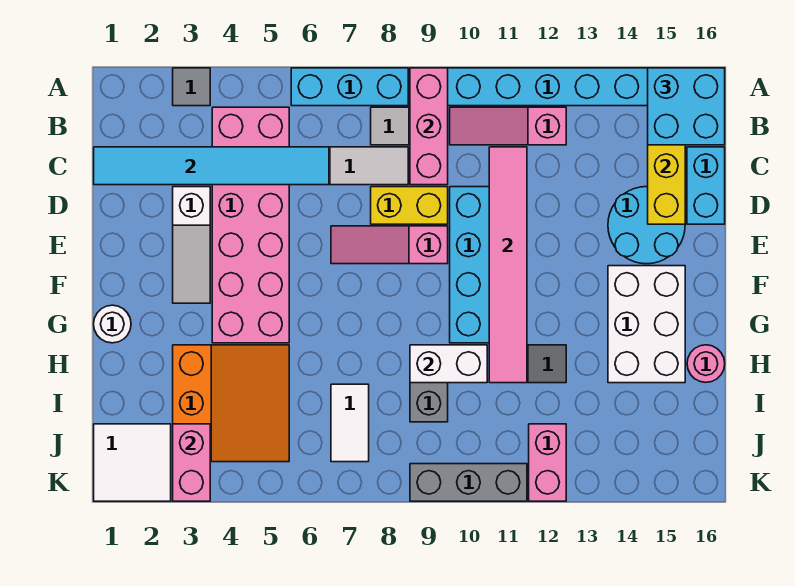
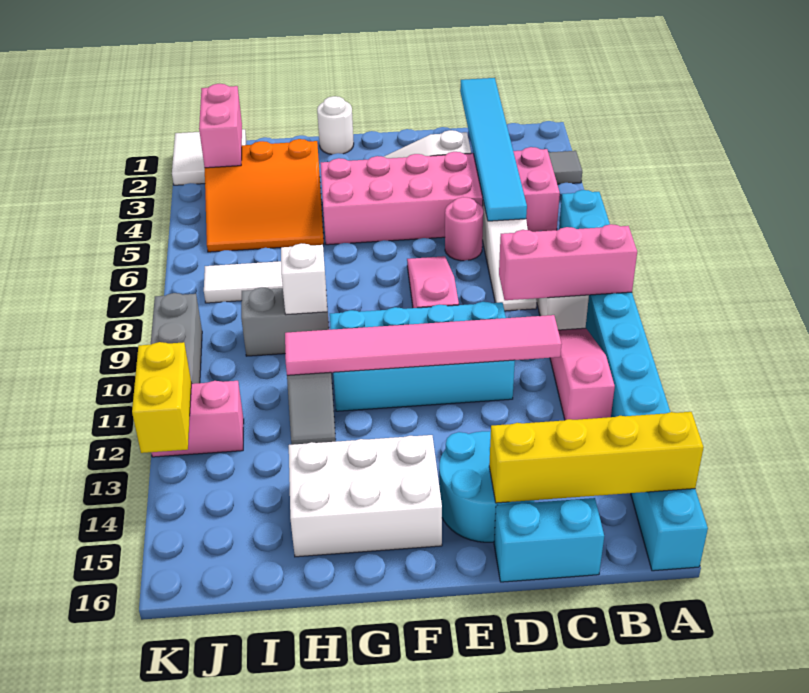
cyan brick A15:B16 level 3 -> none
yellow brick D8:D9 level 1 -> yellow brick K12:K13 level 2
white brick H9:H10 level 2 -> white brick H9 level 2
pink round brick H16 level 1 -> pink round brick D6 level 1
pink brick J3:K3 level 2 -> pink brick J2:J3 level 2

